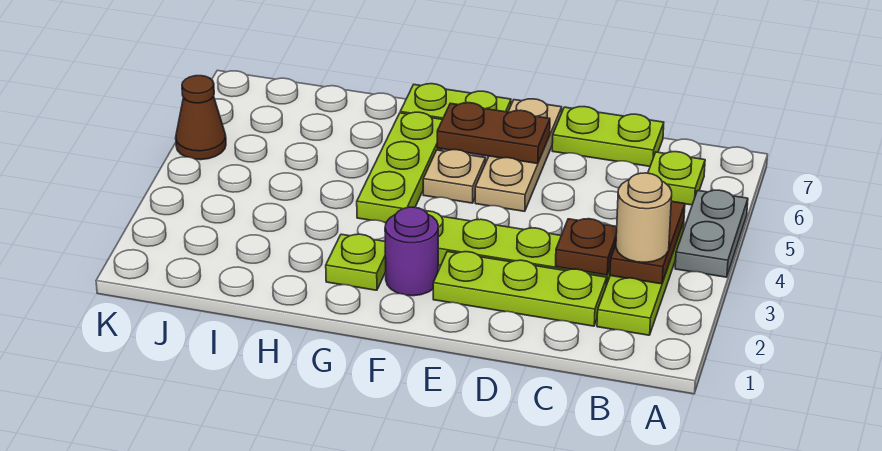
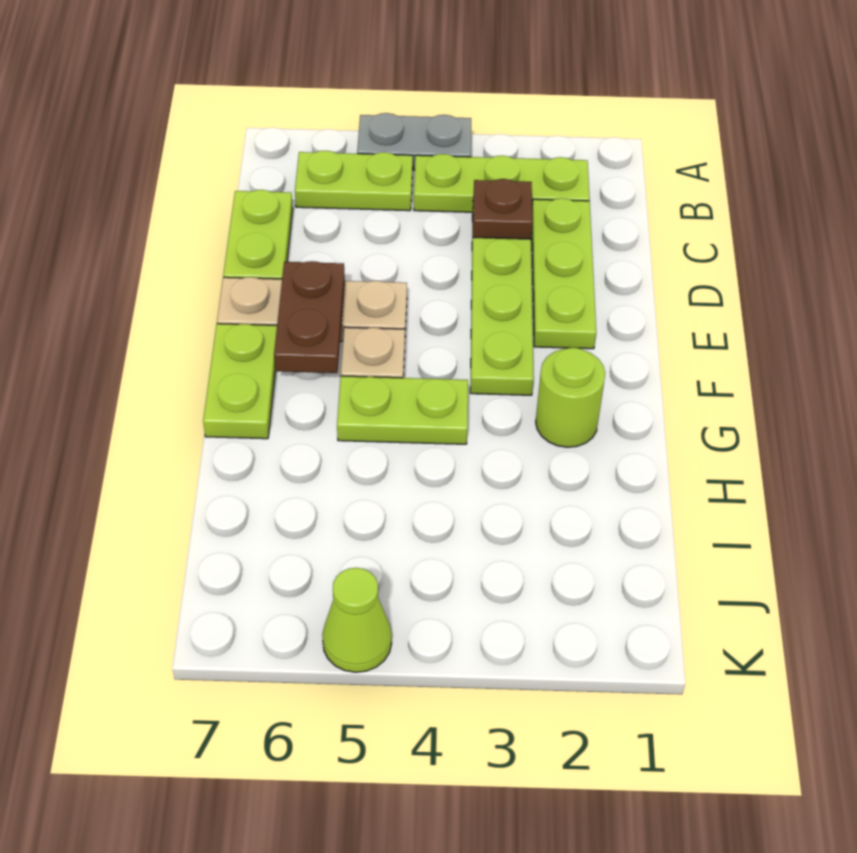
brown plate B3:B4 level 2 -> none
tan round brick B3 level 3 -> none
lime plate B6 level 1 -> lime plate B5:B6 level 1
purple round brick F2 level 1 -> none
lime plate G2 level 1 -> lime round brick G2 level 1
lime plate G4:G6 level 1 -> lime plate G4:G5 level 1
brown cone K5 level 1 -> lime cone K5 level 1

